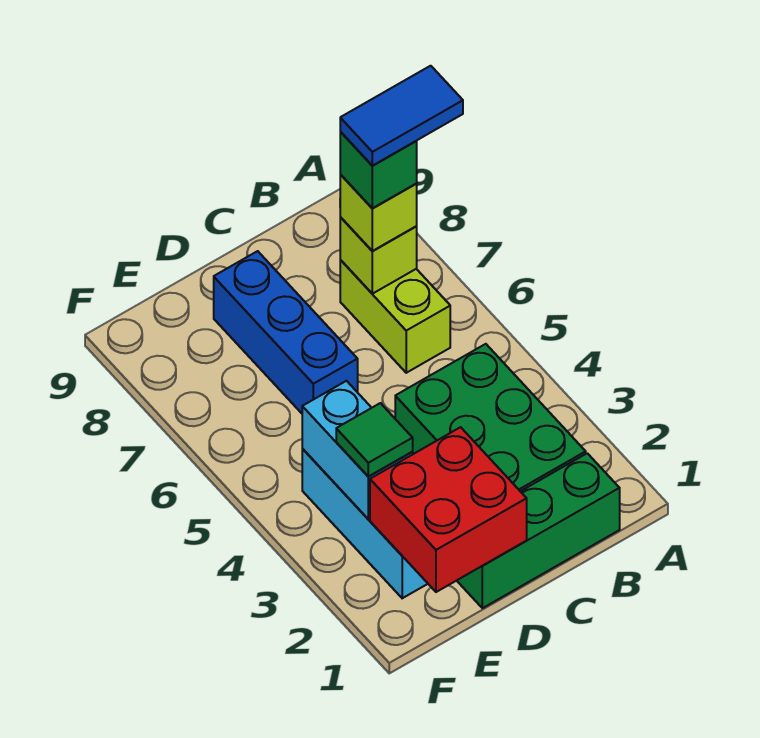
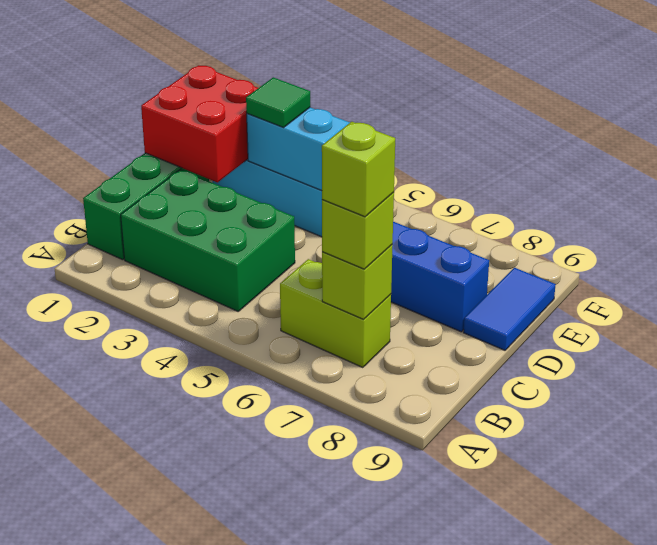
blue tile A7:B7 level 5 -> blue tile D9:E9 level 1
green brick B7 level 4 -> lime brick B7 level 4

